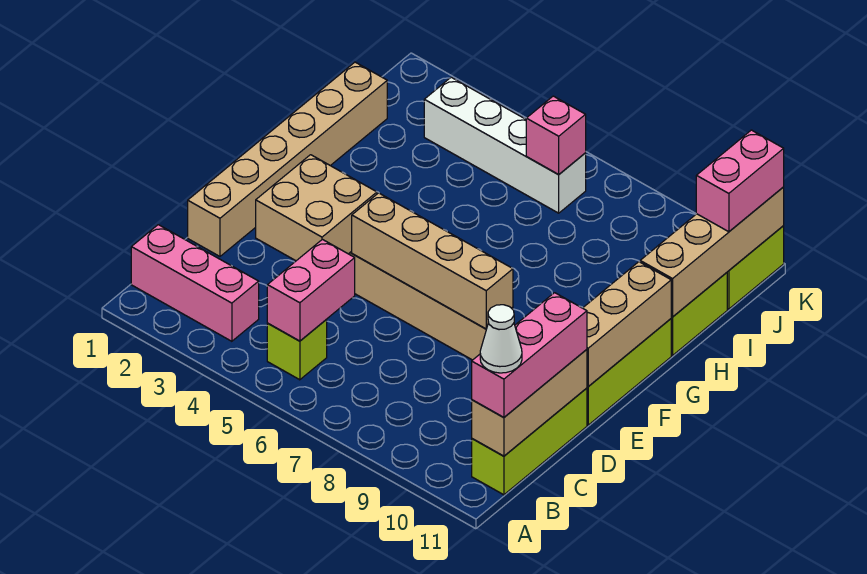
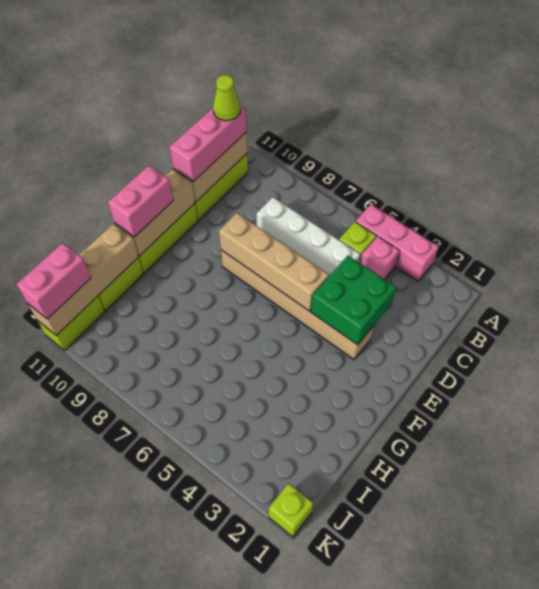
pink brick B1:B3 level 1 -> pink brick A3:A5 level 1
pink brick B5:C5 level 2 -> pink brick F11:G11 level 3
white cone B11 level 4 -> lime cone B11 level 4
tan brick D1:I1 level 1 -> none
tan brick D3:E4 level 2 -> green brick D3:E4 level 2
white brick J3:J6 level 1 -> white brick C5:C8 level 1
pink brick J6 level 2 -> pink brick B4 level 1
none -> lime brick K1 level 1

